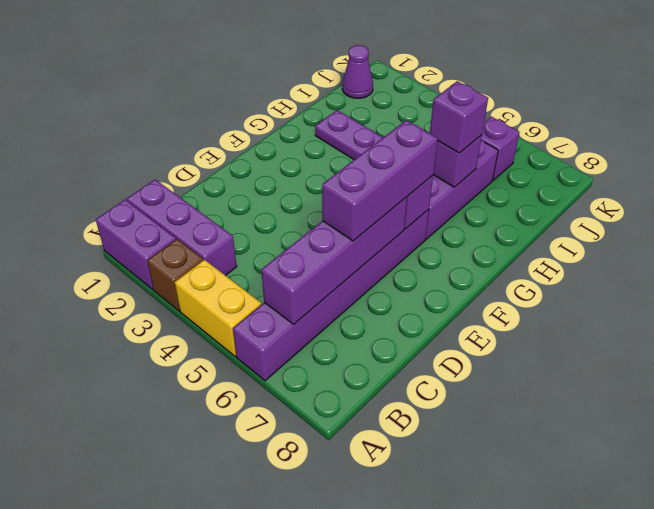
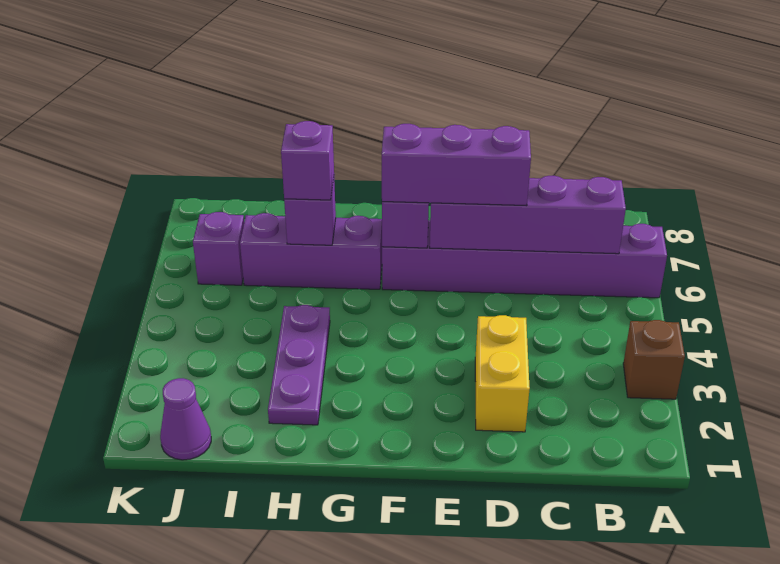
purple brick A1:A2 level 1 -> none
yellow brick A4:A5 level 1 -> yellow brick D2:D3 level 1
purple brick B1:B3 level 1 -> none

